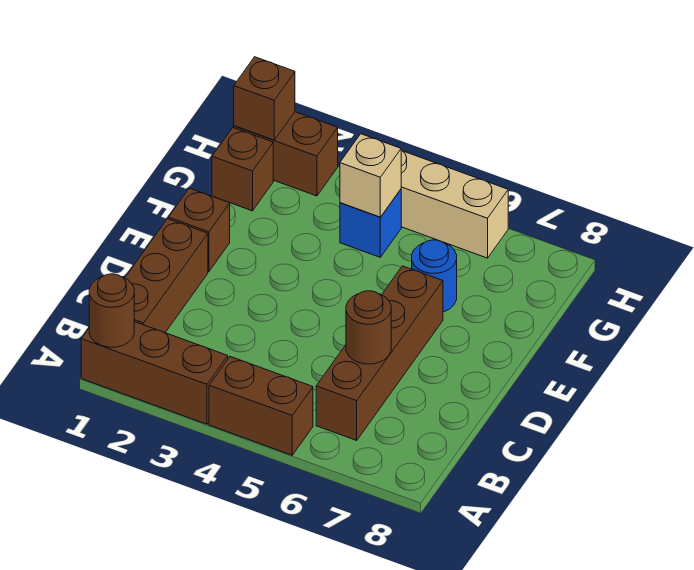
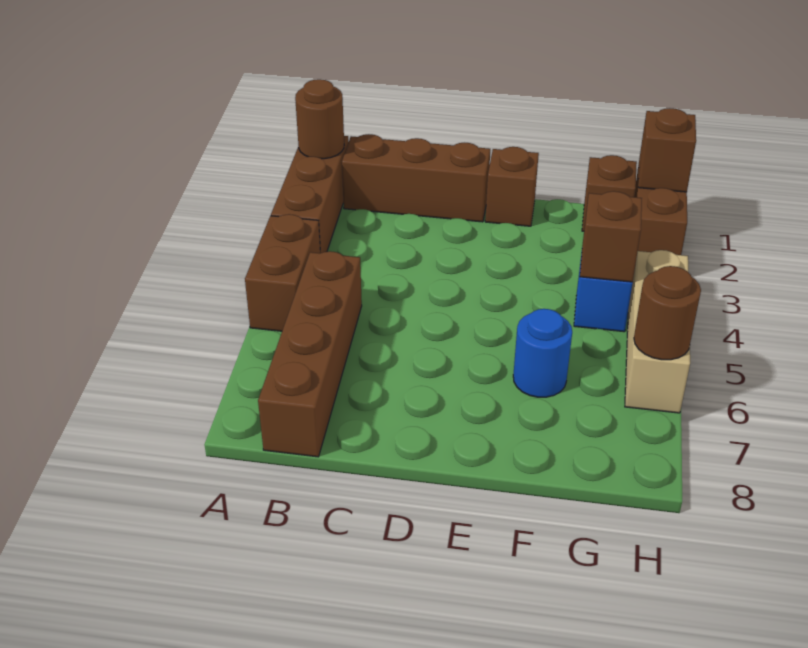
brown brick B6:E6 level 1 -> brown brick B5:B8 level 1
brown round brick C6 level 2 -> brown round brick H6 level 2
tan brick G4 level 2 -> brown brick G4 level 2

